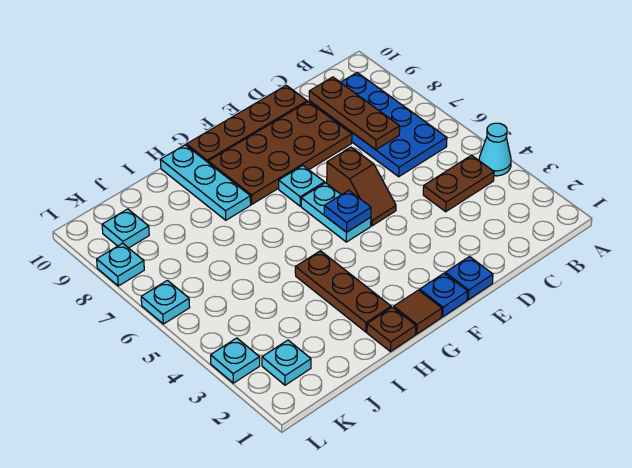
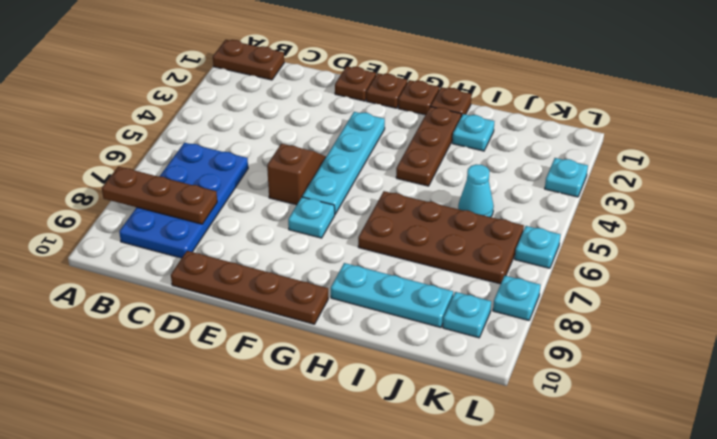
cyan cone A4 level 1 -> cyan cone J5 level 1
brown plate B4:C4 level 1 -> brown plate A1:B1 level 1
brown plate C7:C9 level 2 -> brown plate A8:C8 level 2
brown plate D8:G9 level 1 -> brown plate H6:K7 level 1
blue plate E1 level 1 -> brown plate E1 level 1
blue plate F1 level 1 -> brown plate F1 level 1
cyan plate F5:F6 level 1 -> cyan plate F3:F6 level 1
blue plate F5 level 2 -> none
brown tile G1 level 1 -> brown plate G1 level 1
cyan plate H8:H10 level 1 -> cyan plate H9:J9 level 1
cyan plate K2 level 1 -> cyan plate I2 level 1

